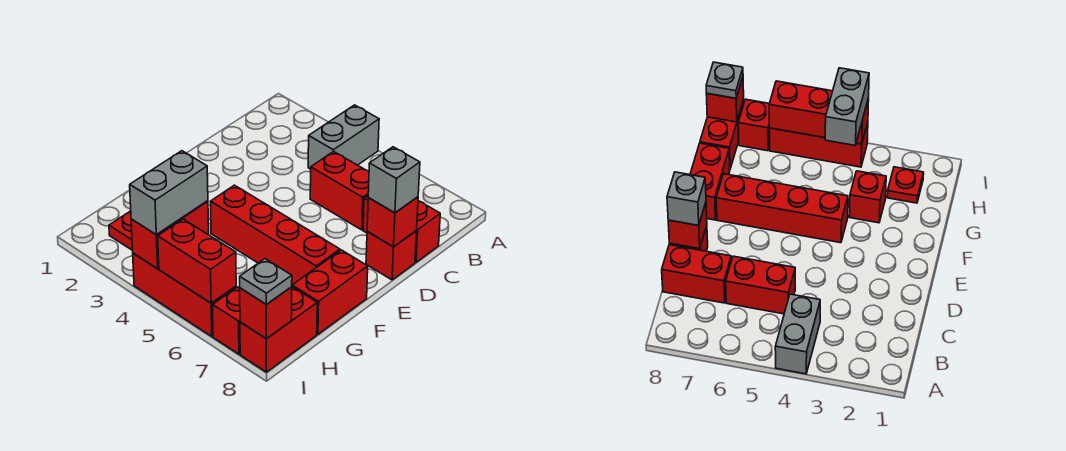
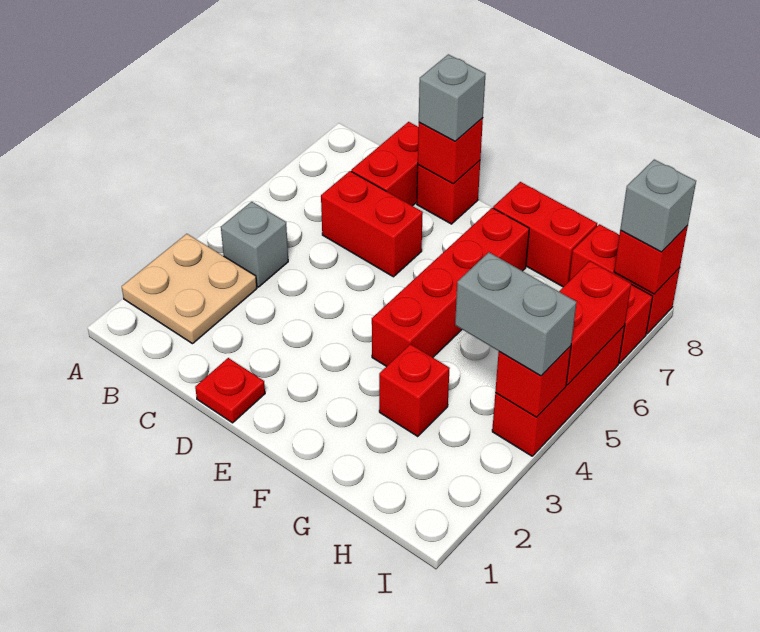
none -> tan plate A2:B3 level 1
grey brick A4:B4 level 1 -> grey brick B4 level 1
red brick C5:C6 level 1 -> red brick C6:D6 level 1
red plate H2 level 1 -> red plate D1 level 1
grey plate I8 level 3 -> grey brick I8 level 3

